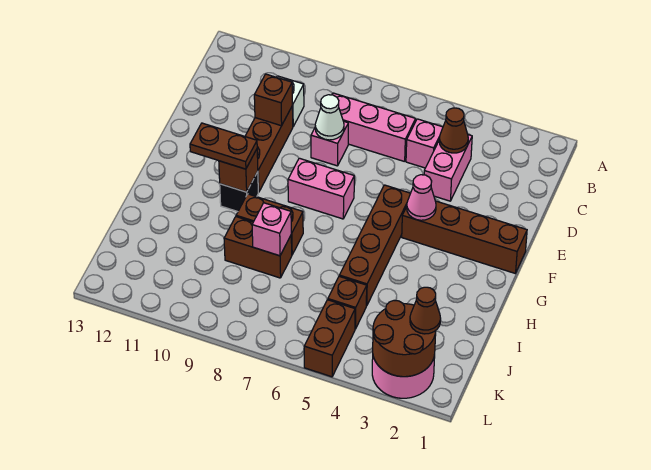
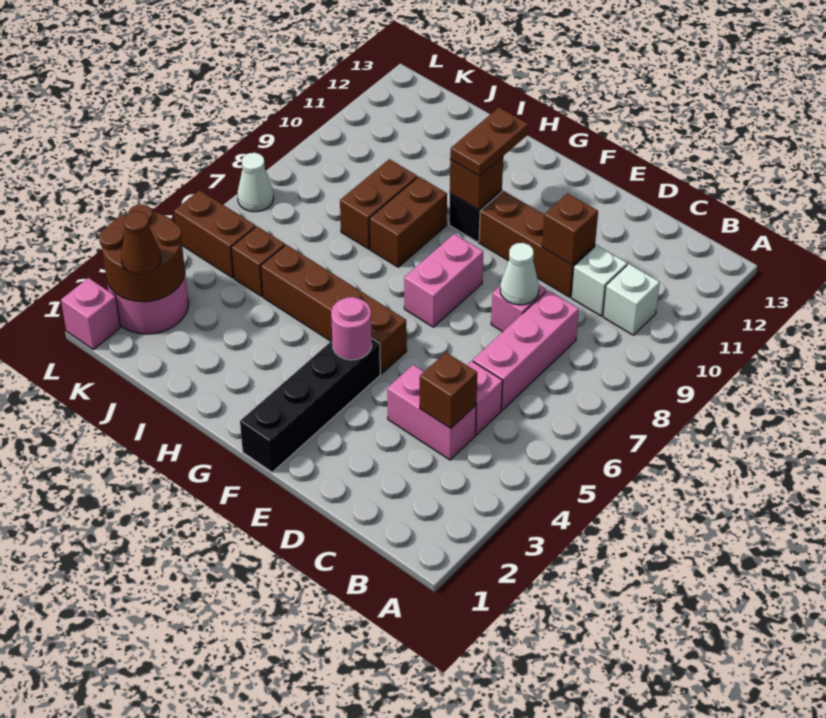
none -> white brick B10 level 1
brown cone C4 level 2 -> brown brick C4 level 2
brown brick F1:F4 level 1 -> black brick F1:F4 level 1
pink cone F4 level 2 -> pink round brick F4 level 2
pink brick I8 level 2 -> pink brick L1 level 1
none -> white cone L7 level 1

